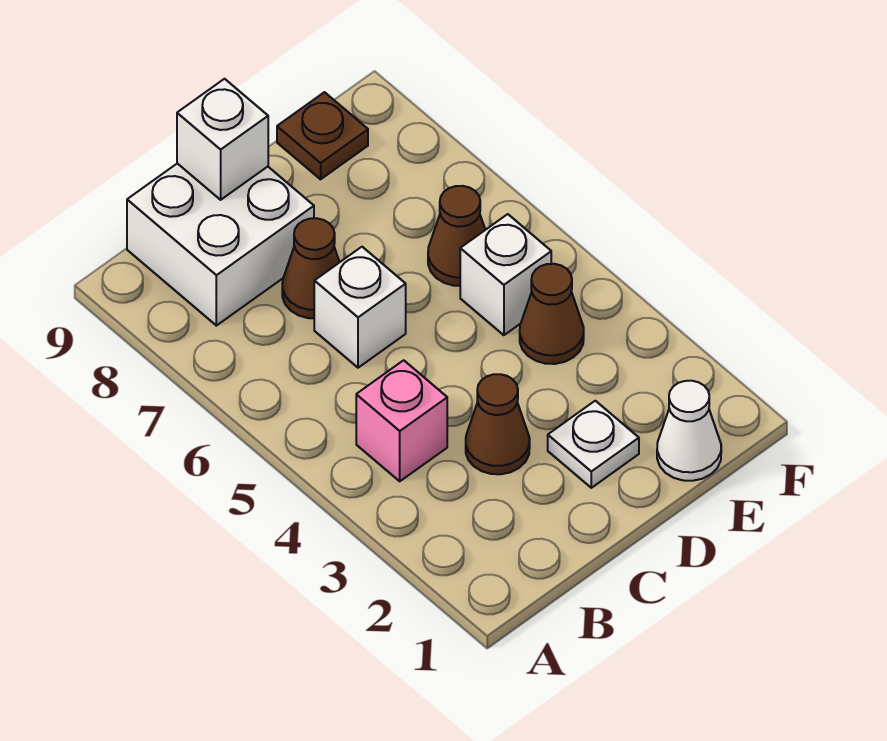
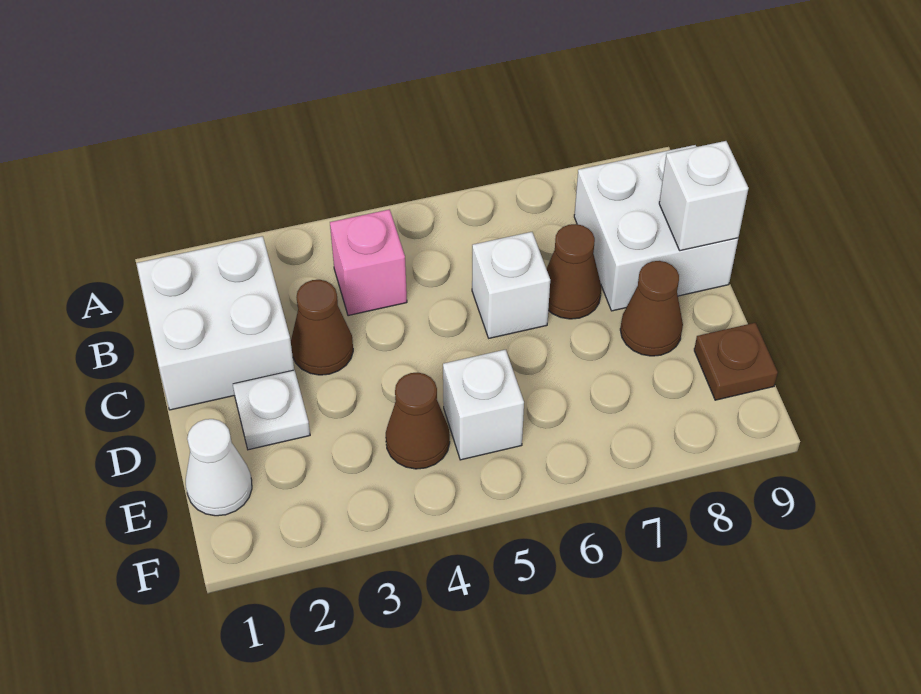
none -> white brick B1:C2 level 1
brown cone E6 level 1 -> brown cone D8 level 1

